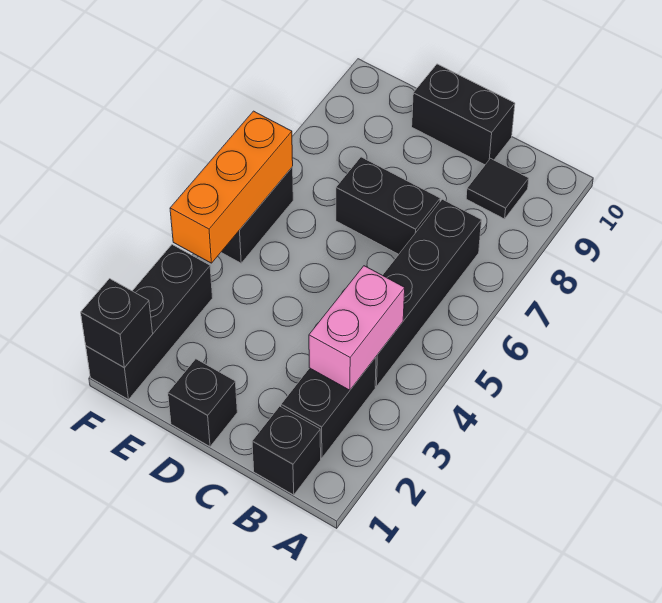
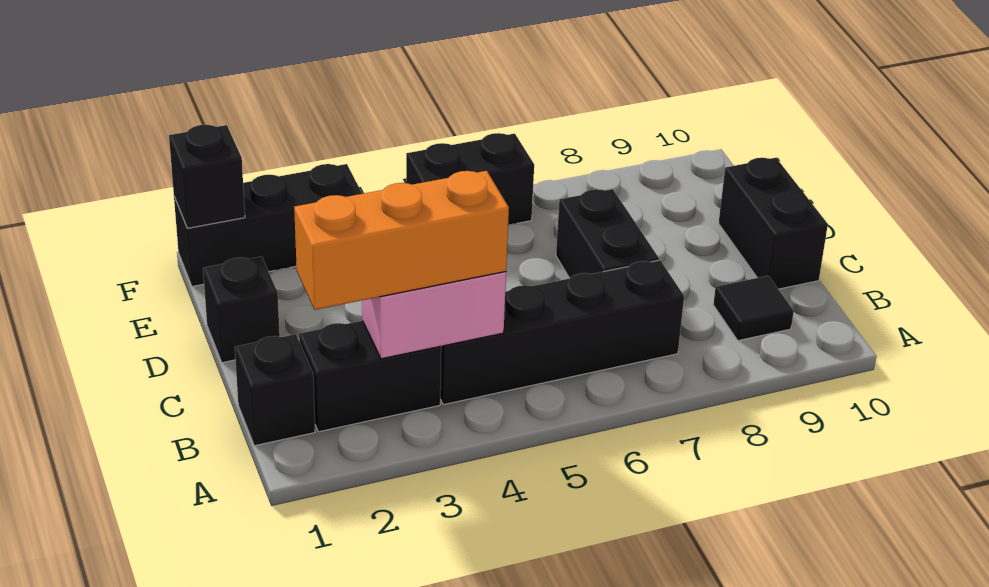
orange brick F4:F6 level 2 -> orange brick B2:B4 level 3

